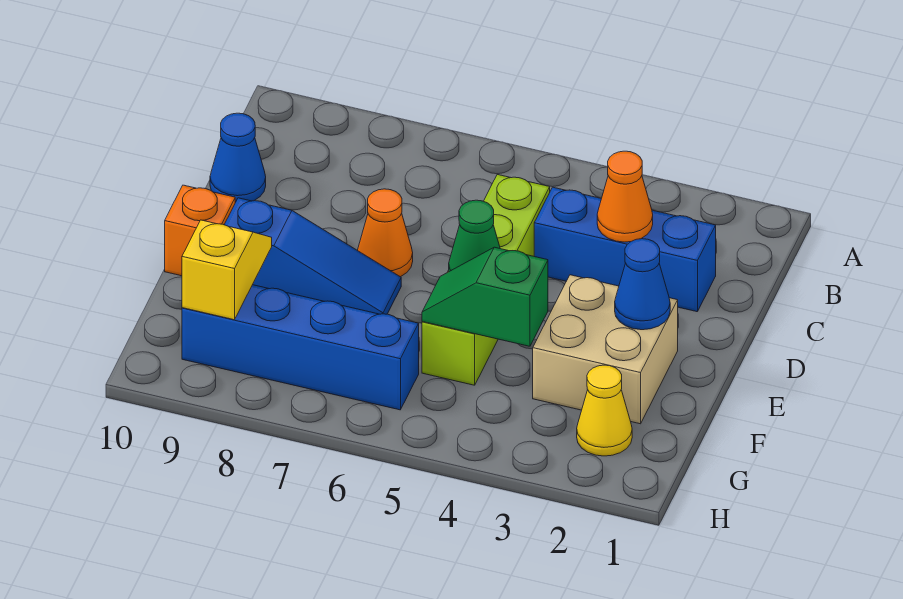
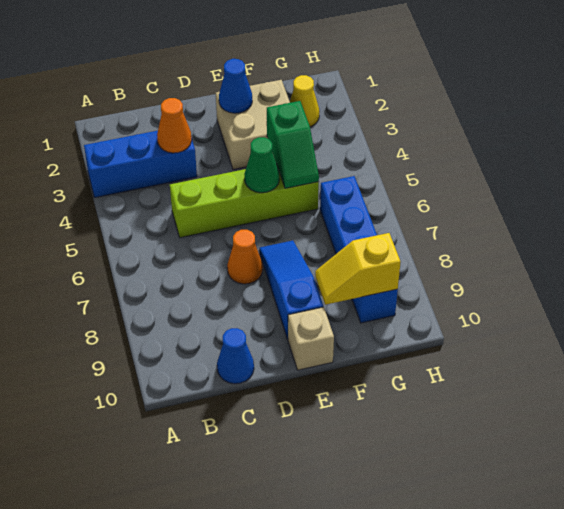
blue brick C2:C4 level 1 -> blue brick A3:C3 level 1
orange brick E10 level 1 -> tan brick E10 level 1

